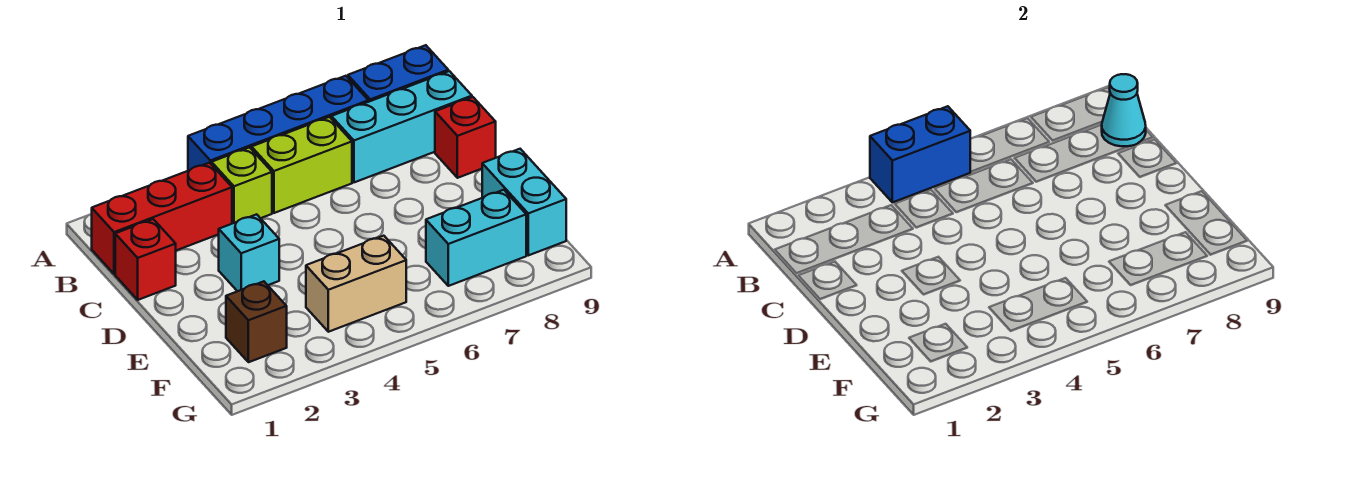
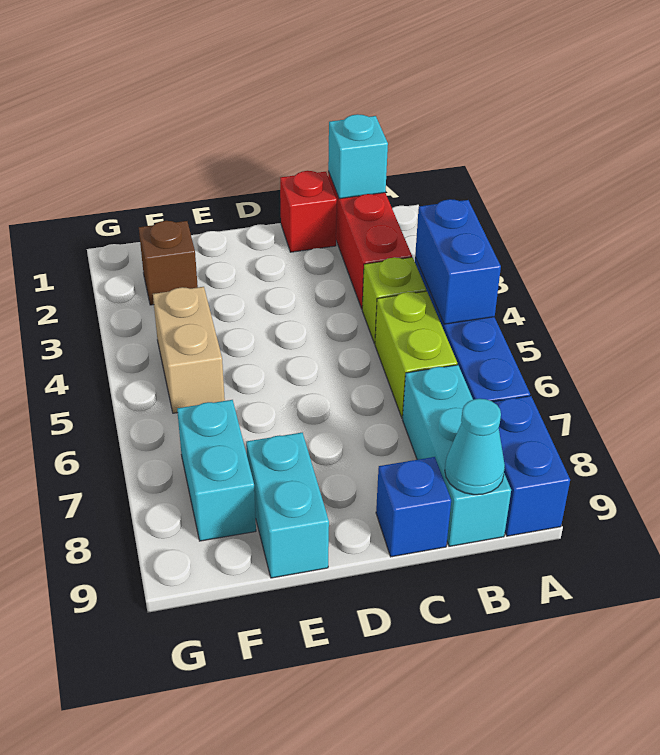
red brick C9 level 1 -> blue brick C9 level 1
cyan brick D3 level 1 -> cyan brick B1 level 2
cyan brick E9:F9 level 1 -> cyan brick E8:E9 level 1

